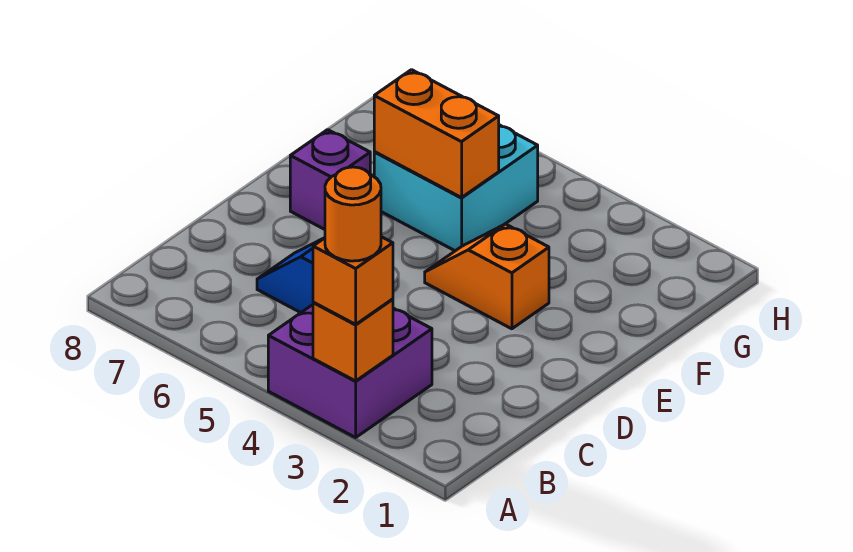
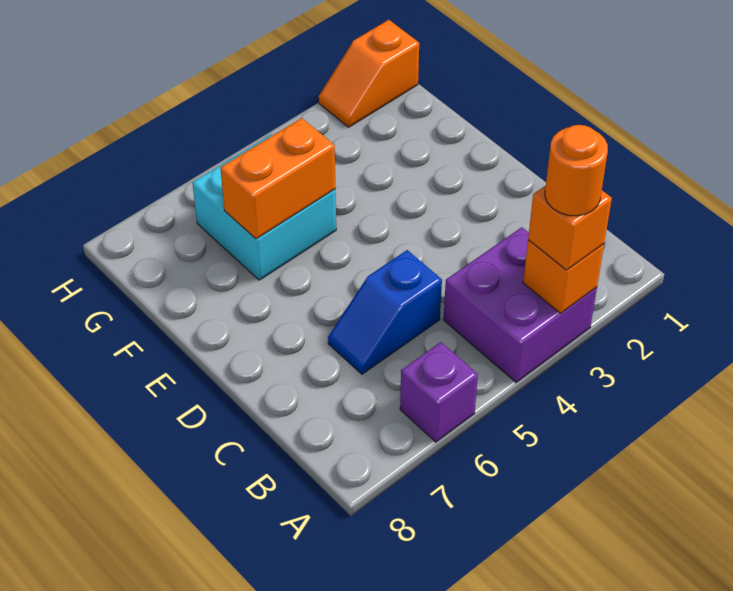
orange slope E3:E4 level 1 top 3 -> orange slope H1:H2 level 1 top 1
purple brick E7 level 1 -> purple brick A6 level 1

